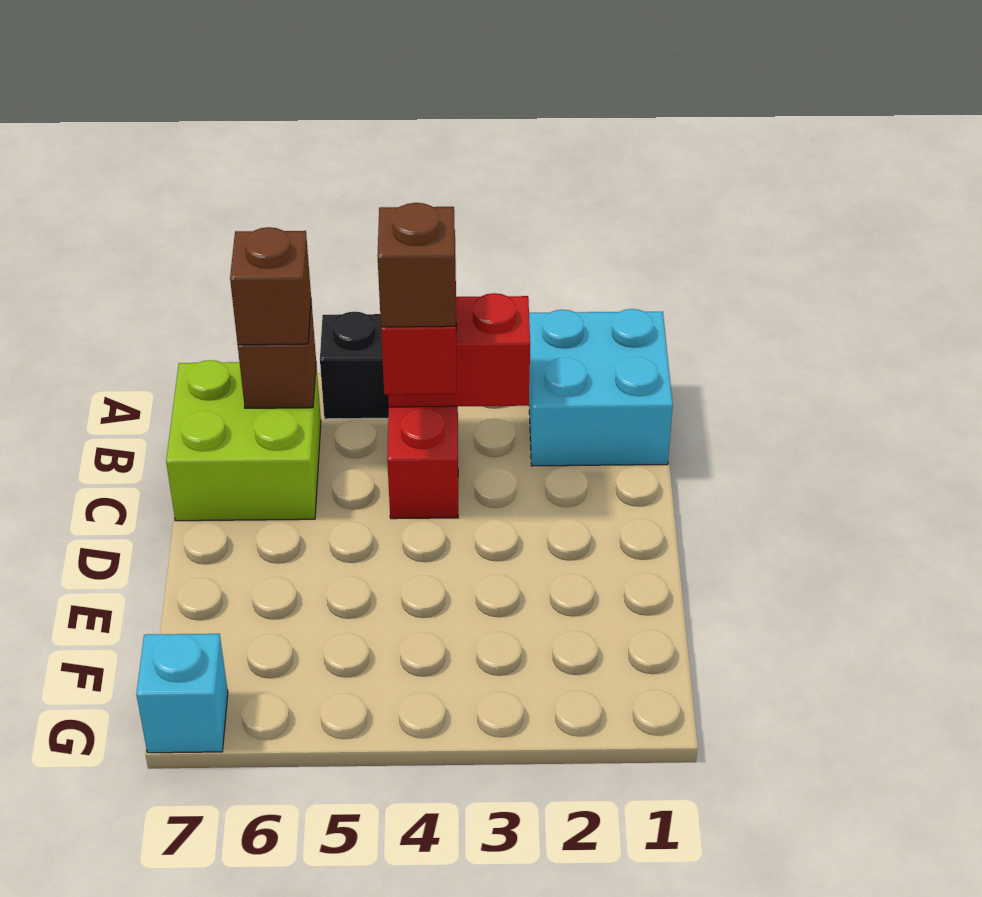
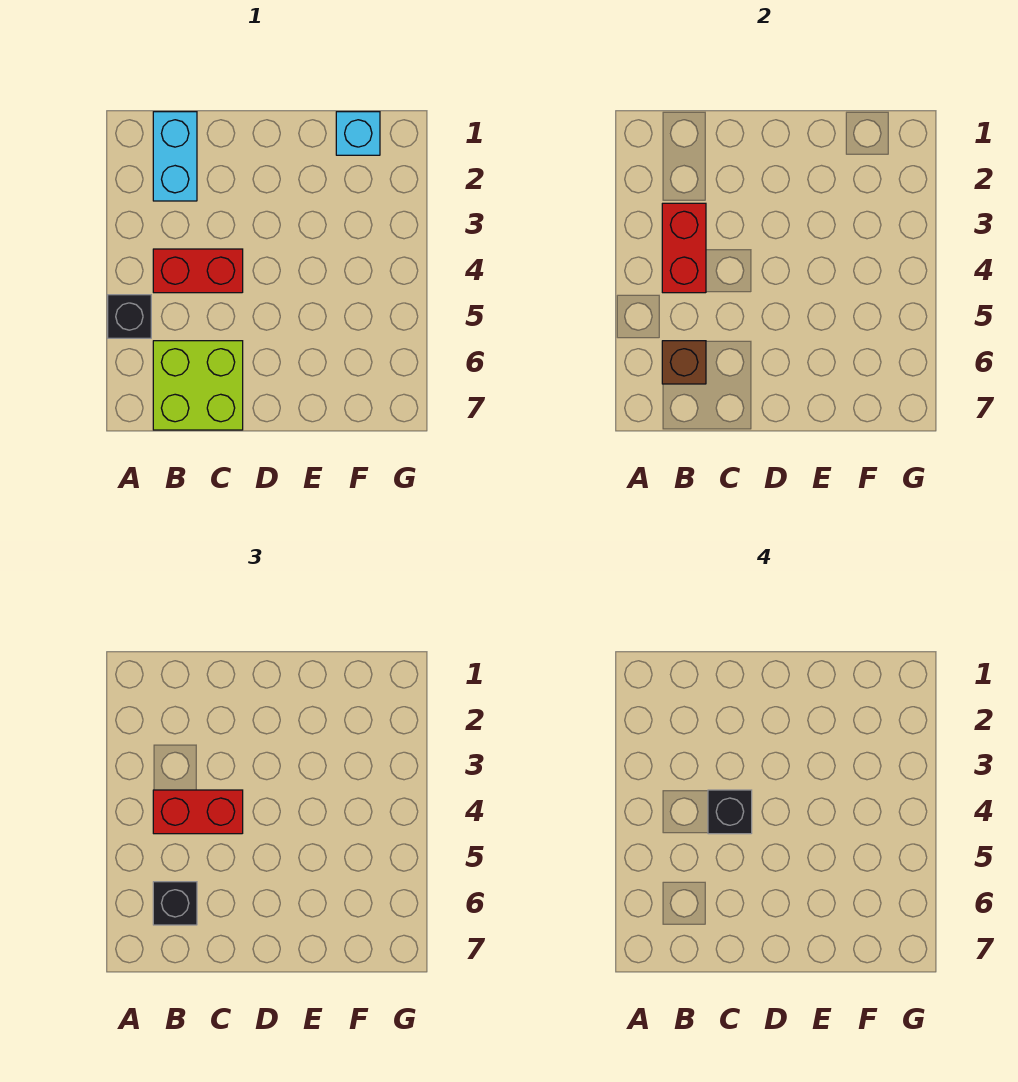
cyan brick A1:B2 level 1 -> cyan brick B1:B2 level 1
brown brick B6 level 3 -> black brick B6 level 3
brown brick C4 level 4 -> black brick C4 level 4
cyan brick G7 level 1 -> cyan brick F1 level 1

